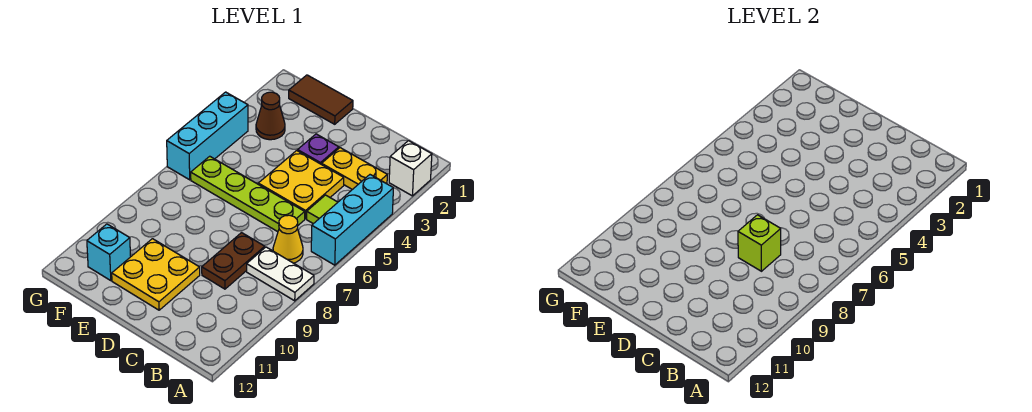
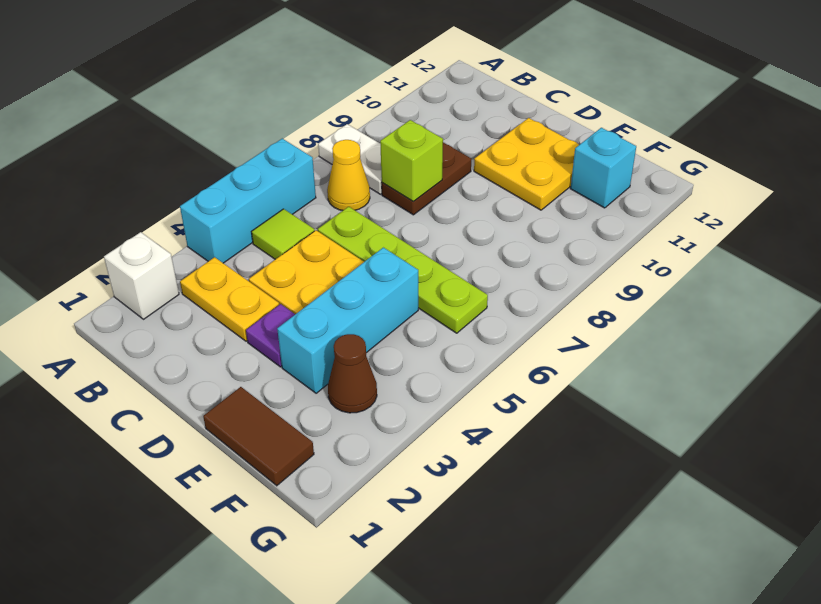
cyan brick G4:G6 level 1 -> cyan brick E3:E5 level 1

